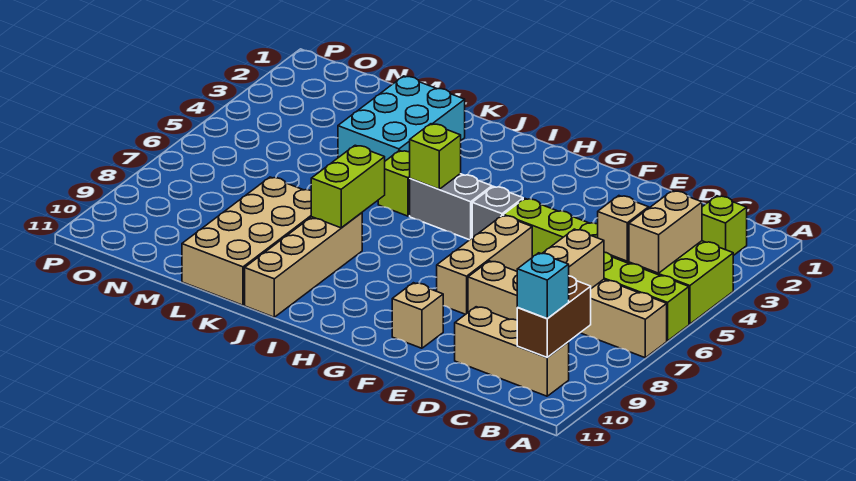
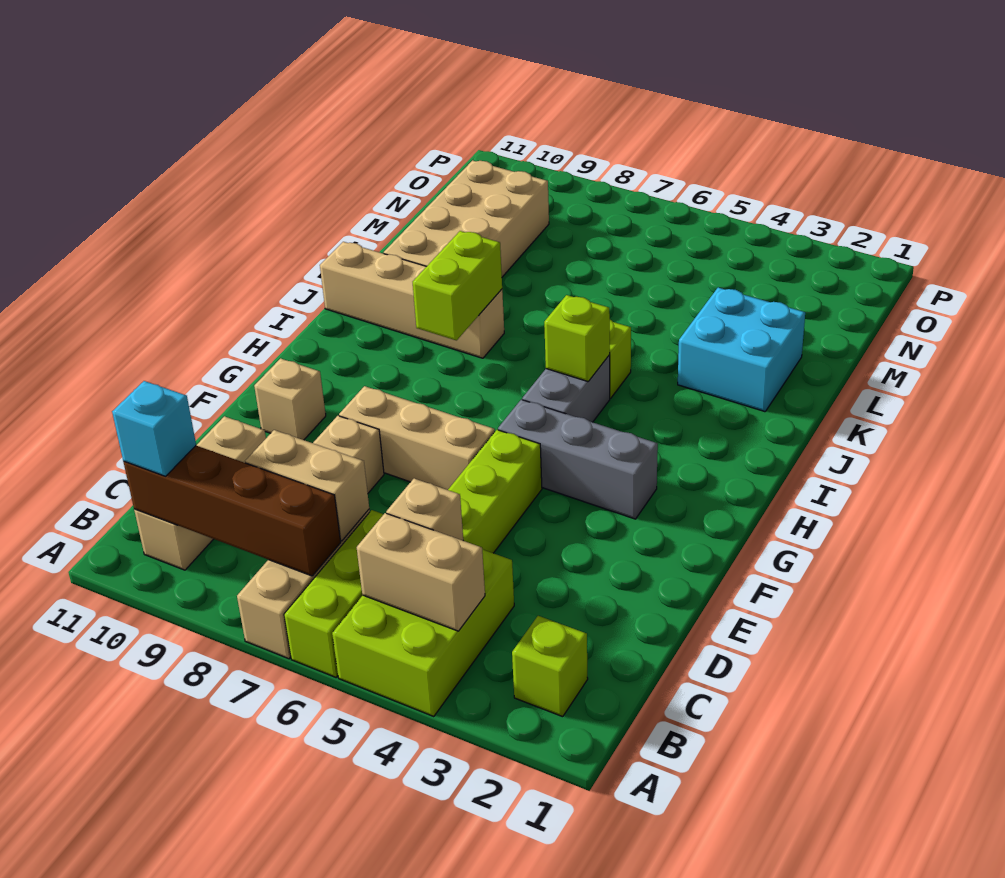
brown brick B9:B10 level 2 -> brown brick B7:B10 level 2
grey brick G5 level 1 -> grey brick G3:G5 level 1
lime brick J7:J8 level 2 -> lime brick I8:J8 level 2
cyan brick K2:L4 level 1 -> cyan brick K2:L3 level 1
tan brick K8:L11 level 1 -> tan brick K9:N10 level 1

